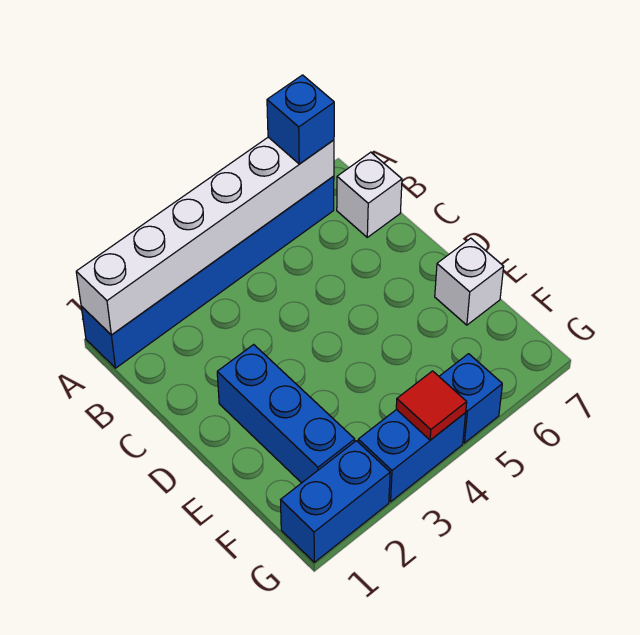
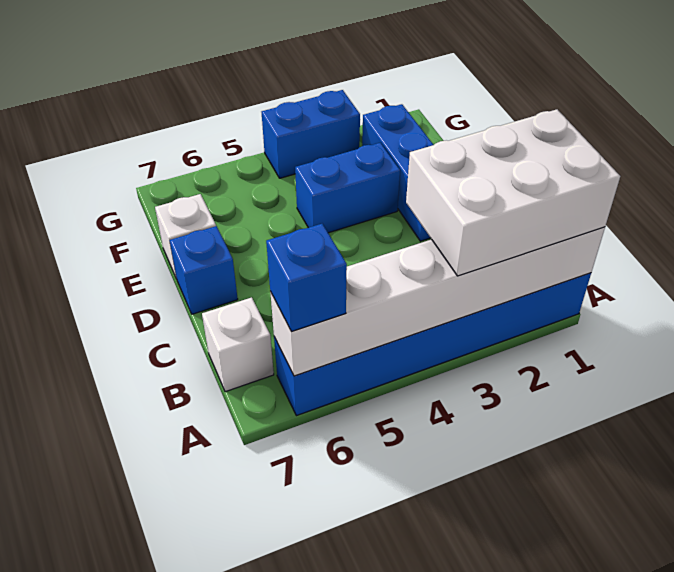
none -> white brick A1:B3 level 3
blue brick G1:G2 level 1 -> blue brick E3:E4 level 1
red tile G4 level 2 -> none
blue brick G5 level 1 -> blue brick D7 level 1

